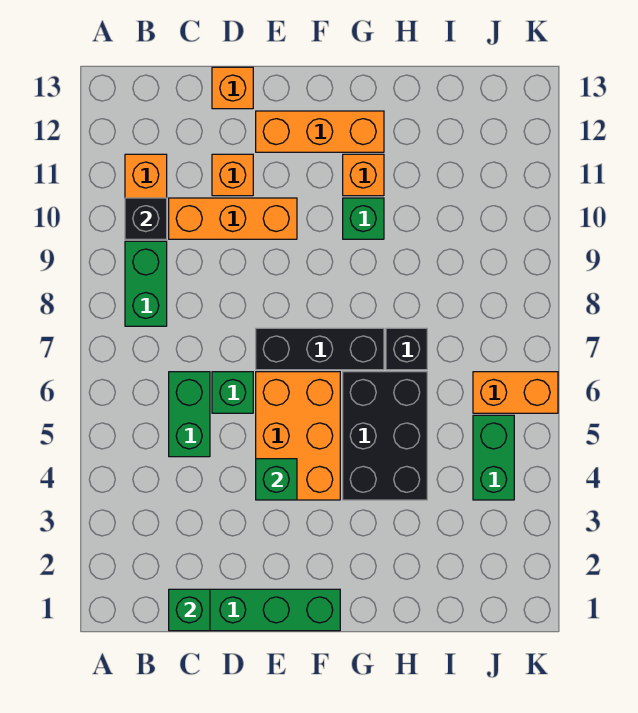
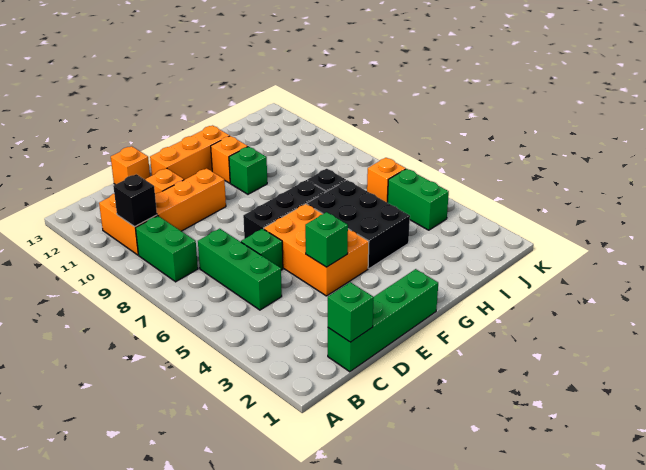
green brick C5:C6 level 1 -> green brick C5:C7 level 1
orange brick J6:K6 level 1 -> orange brick J6 level 1

